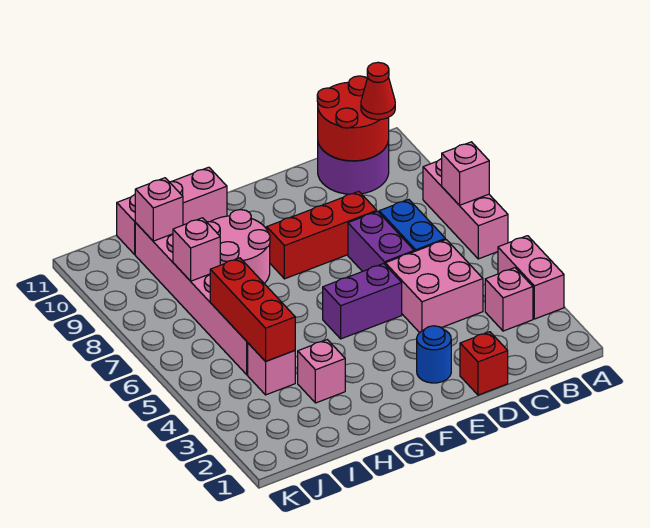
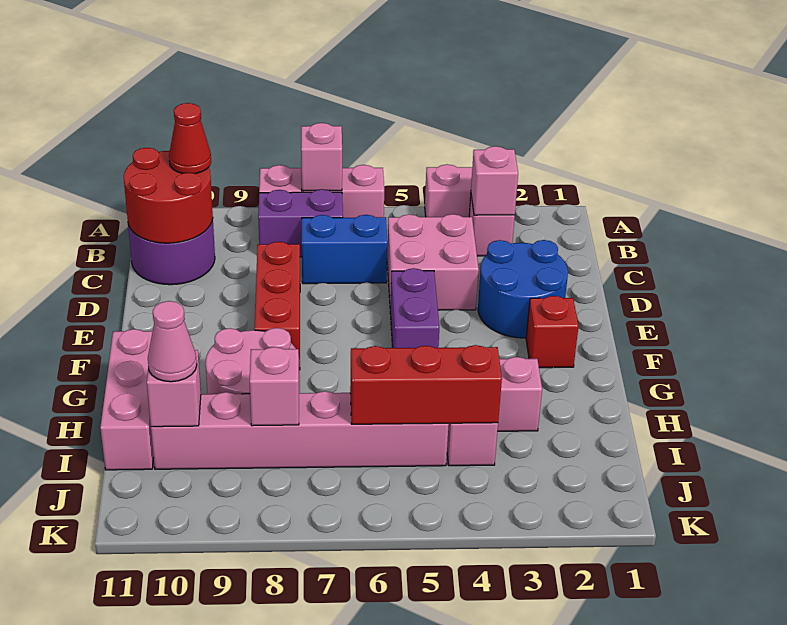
none -> pink brick B3 level 2
red brick D1 level 1 -> red brick F2 level 1
purple brick D6:D7 level 1 -> purple brick B7:B8 level 1
blue round brick E2 level 1 -> blue round brick D2:E3 level 1
none -> pink cone I10 level 3

